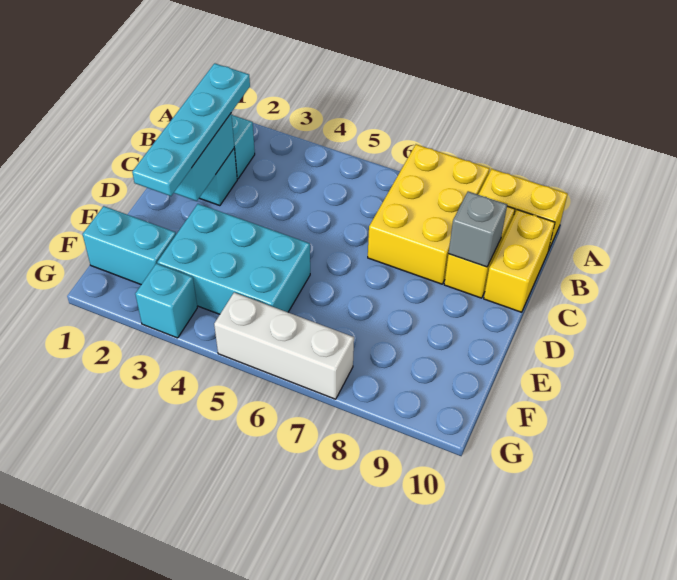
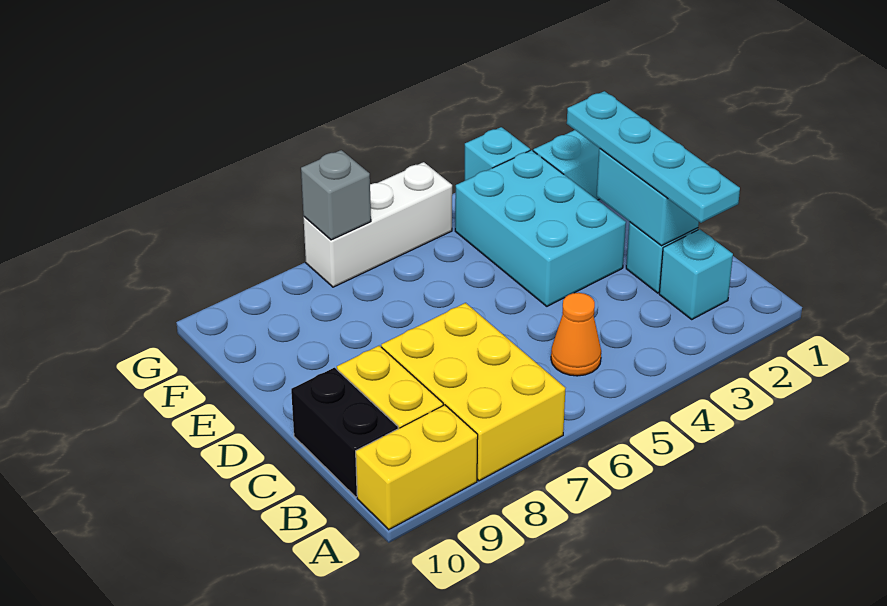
none -> orange cone B5 level 1
yellow brick B10:C10 level 1 -> black brick B10:C10 level 1
grey brick C9 level 2 -> grey brick G7 level 2
cyan brick E3:F5 level 1 -> cyan brick D3:F4 level 1

